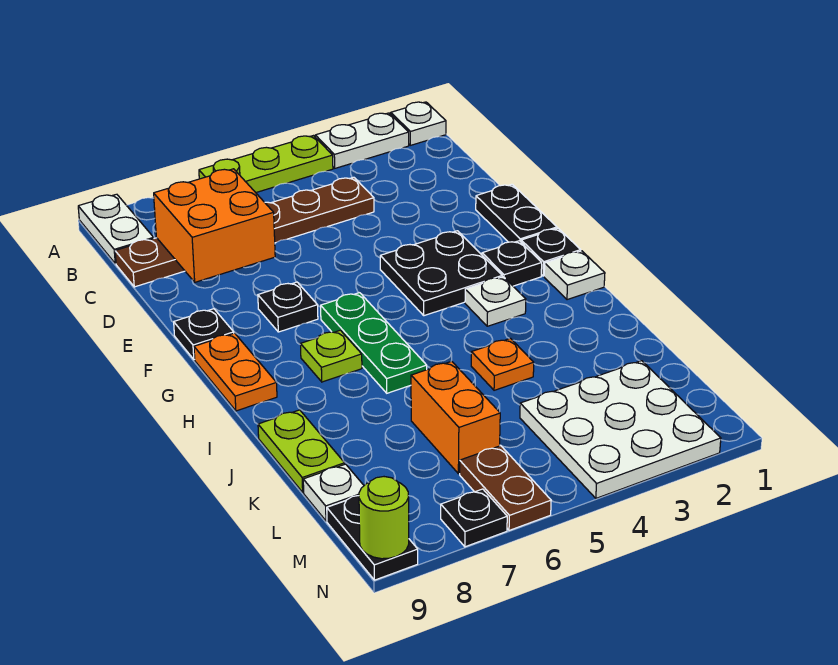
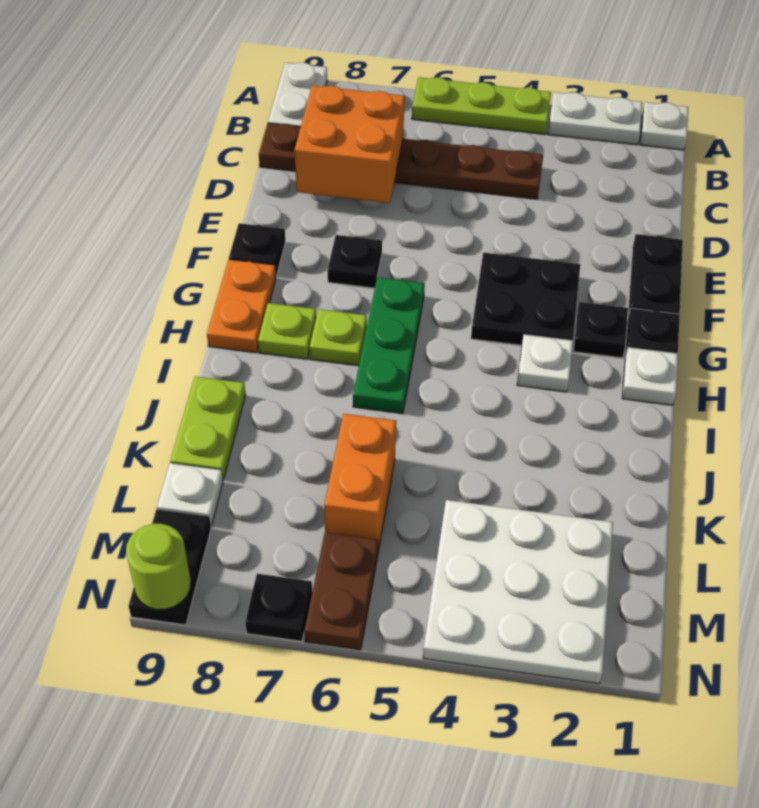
none -> lime plate H8 level 1
orange plate J4 level 1 -> none

